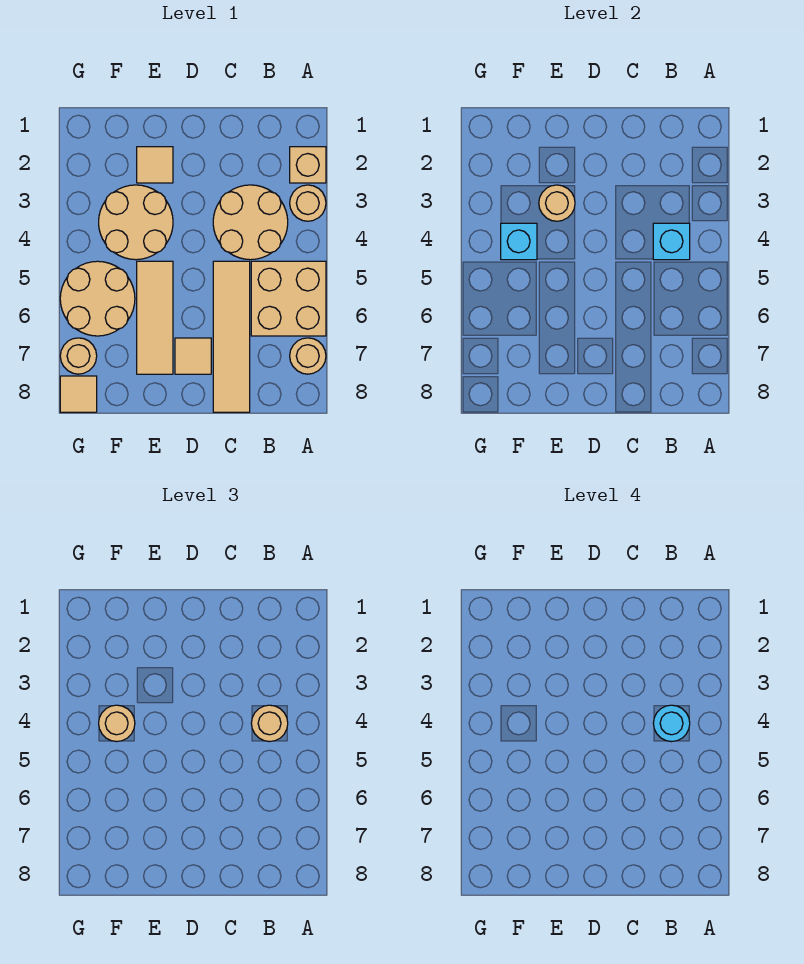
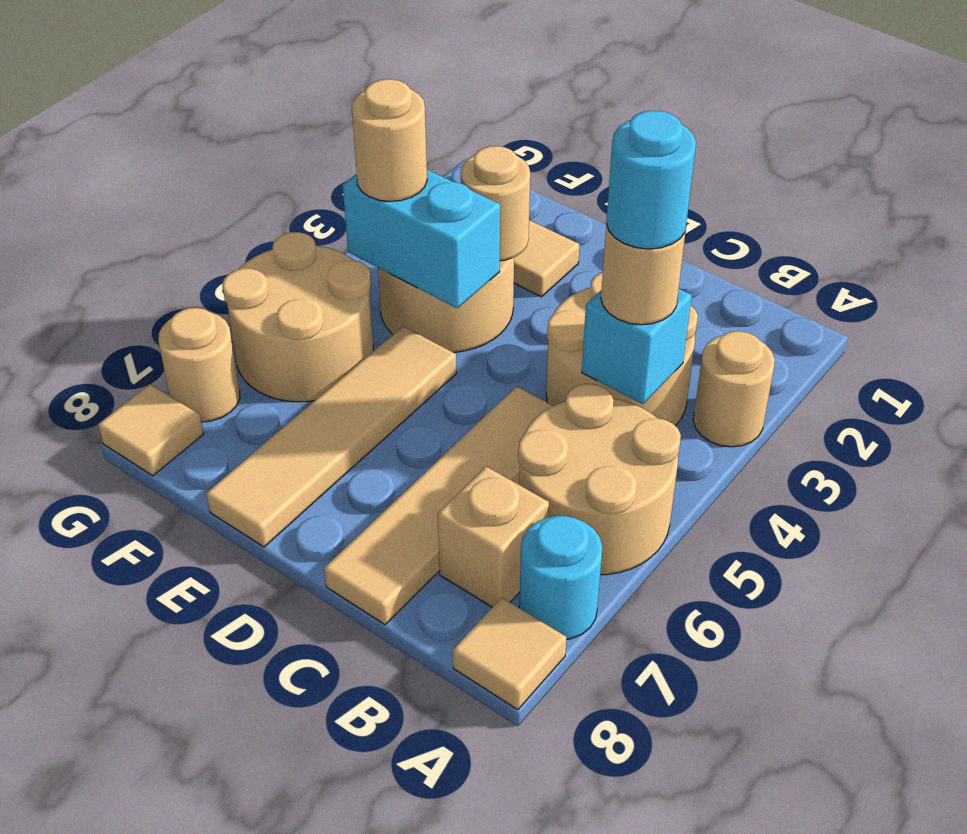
tan brick A2 level 1 -> tan brick B7 level 1
tan brick A5:B6 level 1 -> tan round brick A5:B6 level 1
tan round brick A7 level 1 -> cyan round brick A7 level 1
tan tile D7 level 1 -> tan tile A8 level 1
tan tile E5:E7 level 1 -> tan tile E5:E8 level 1
cyan brick F4 level 2 -> cyan brick E4:F4 level 2

